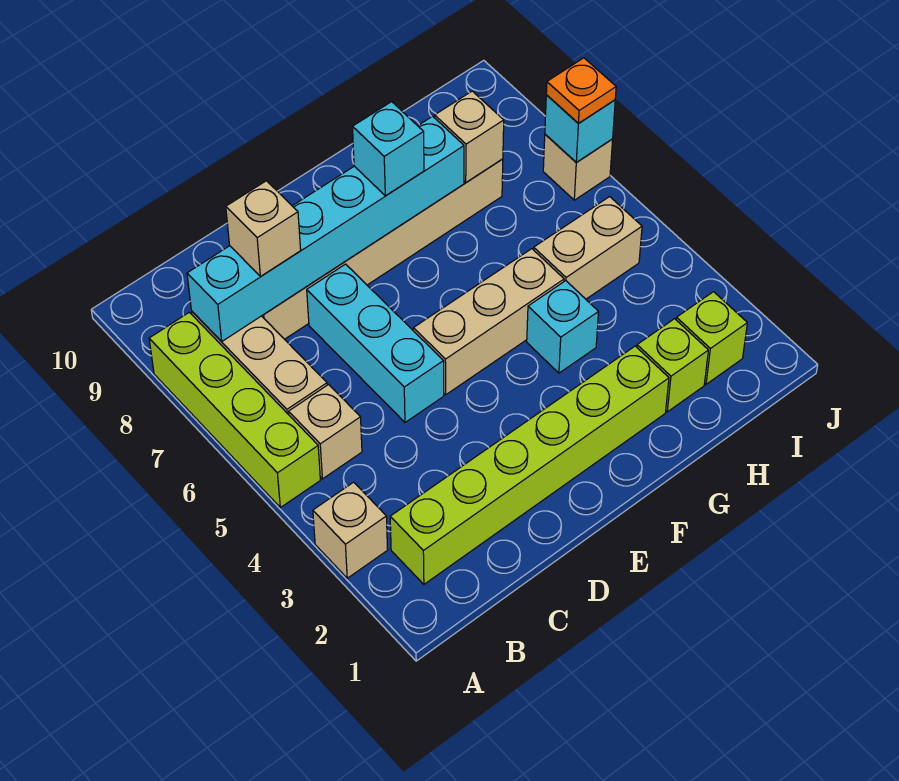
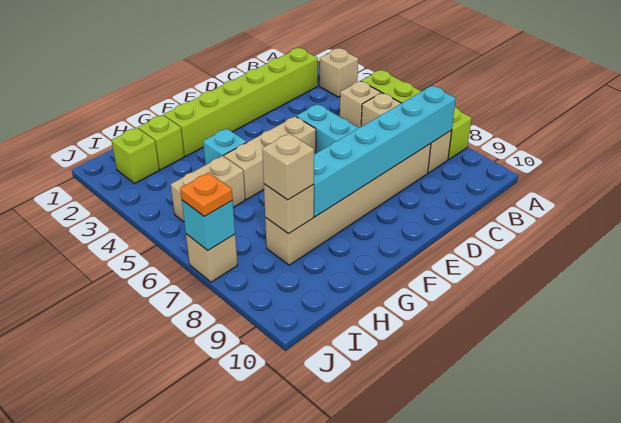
tan brick C8 level 3 -> tan brick H8 level 3
cyan brick F8 level 3 -> none

